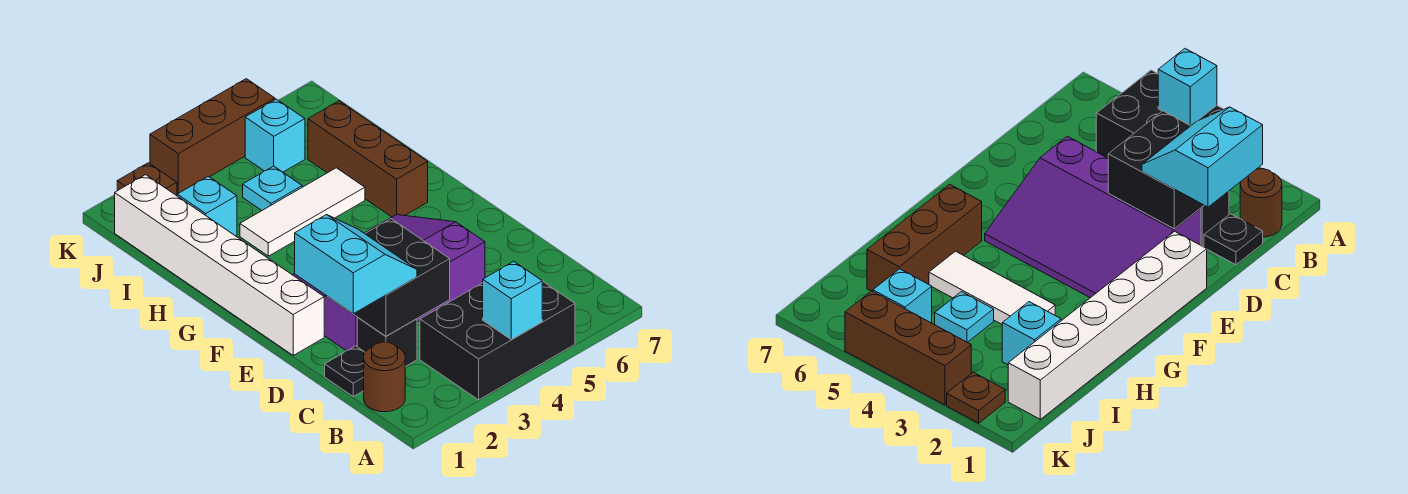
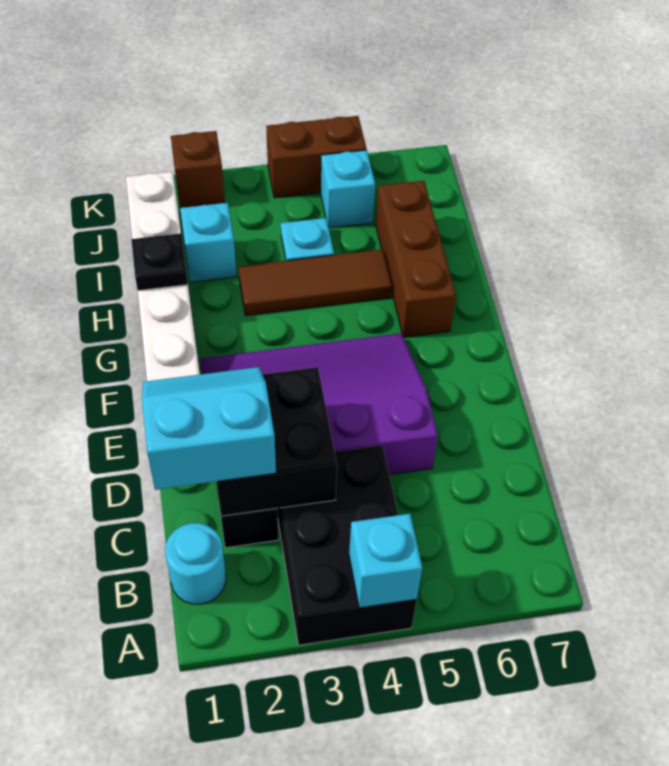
black brick A3:B5 level 1 -> black brick A3:C4 level 1
brown round brick B1 level 1 -> cyan round brick B1 level 1
black plate C1 level 1 -> black plate H1 level 2
cyan slope C1:D2 level 3 top 1 -> cyan slope C1:D2 level 3 top C
white tile H3:H5 level 1 -> brown tile H3:H5 level 1
brown plate K2 level 1 -> brown brick K2 level 1
brown brick K3:K5 level 1 -> brown brick K4:K5 level 1

